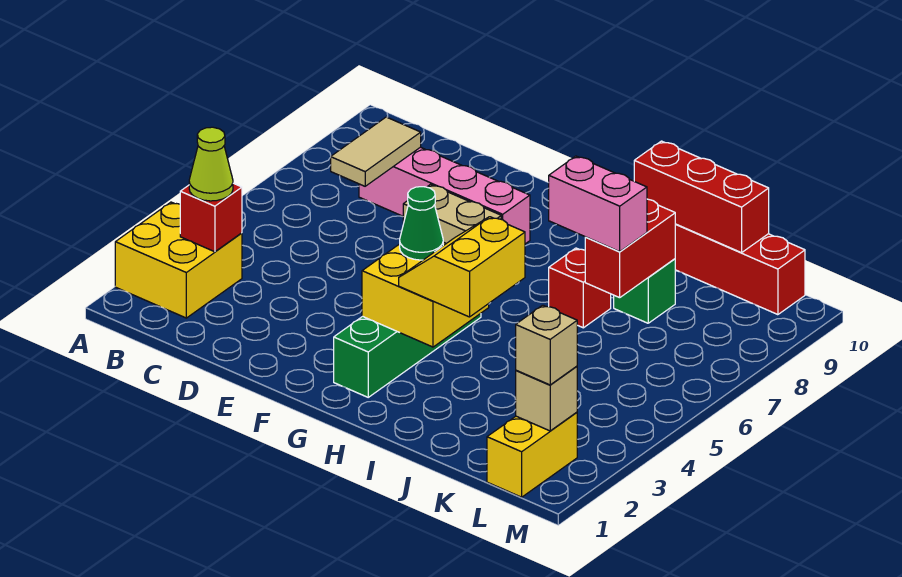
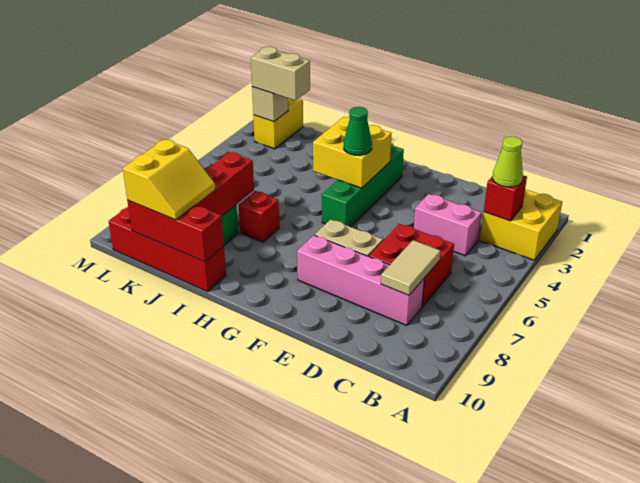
none -> red brick C6:D7 level 1
yellow slope H3:I4 level 3 top I -> yellow slope J9:K10 level 3 top K
pink brick I7:J7 level 3 -> pink brick C4:D4 level 1
tan brick L2 level 3 -> tan brick K2:L2 level 3

